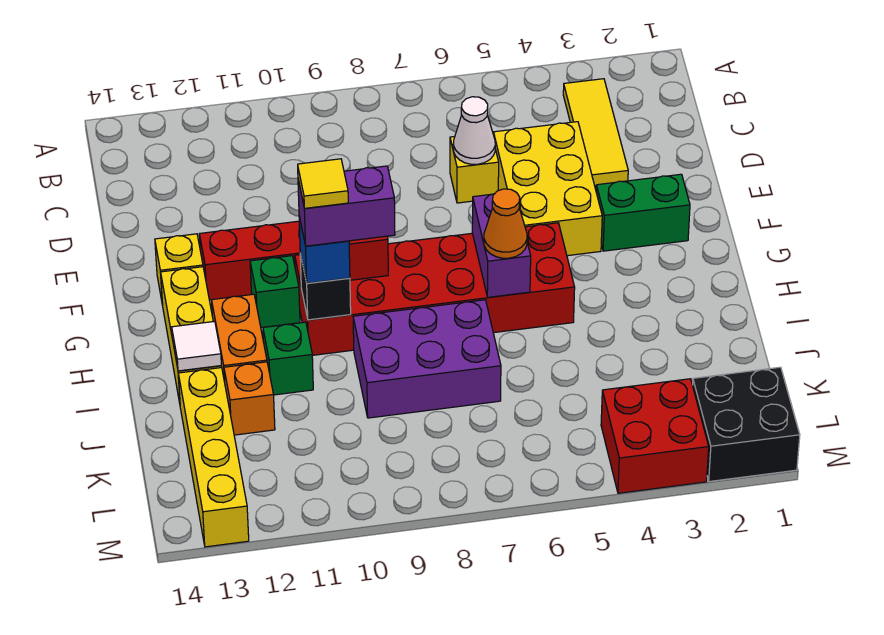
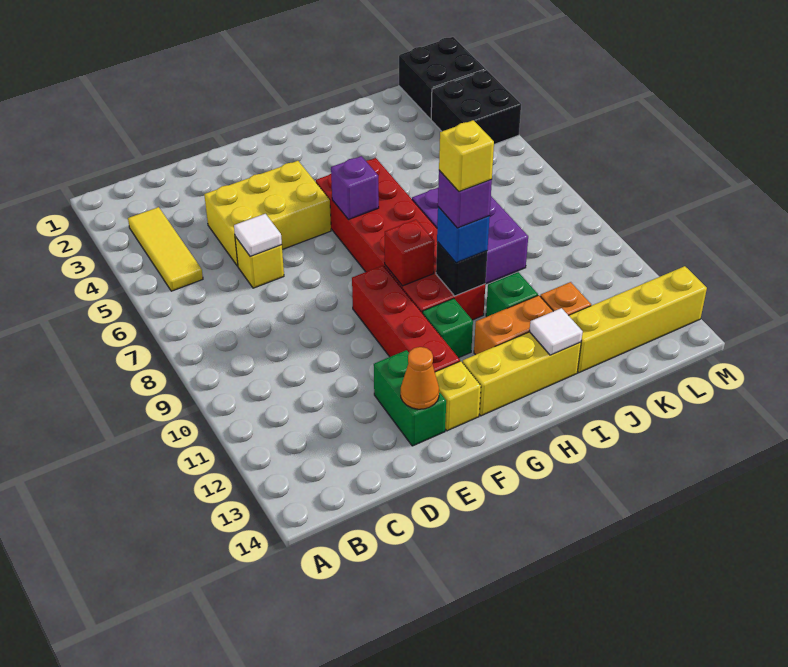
yellow tile B3:D3 level 1 -> yellow tile B3:B5 level 1
white cone D6 level 2 -> white tile D6 level 2
green brick F2:F3 level 1 -> green brick E12:E13 level 1
purple brick G6:H6 level 2 -> purple brick G6 level 2
orange cone H6 level 3 -> orange cone E13 level 2
purple brick H9:H10 level 4 -> purple brick H10 level 4
yellow tile H10 level 5 -> yellow brick H10 level 5
red brick L3:M4 level 1 -> black brick L3:M4 level 1

